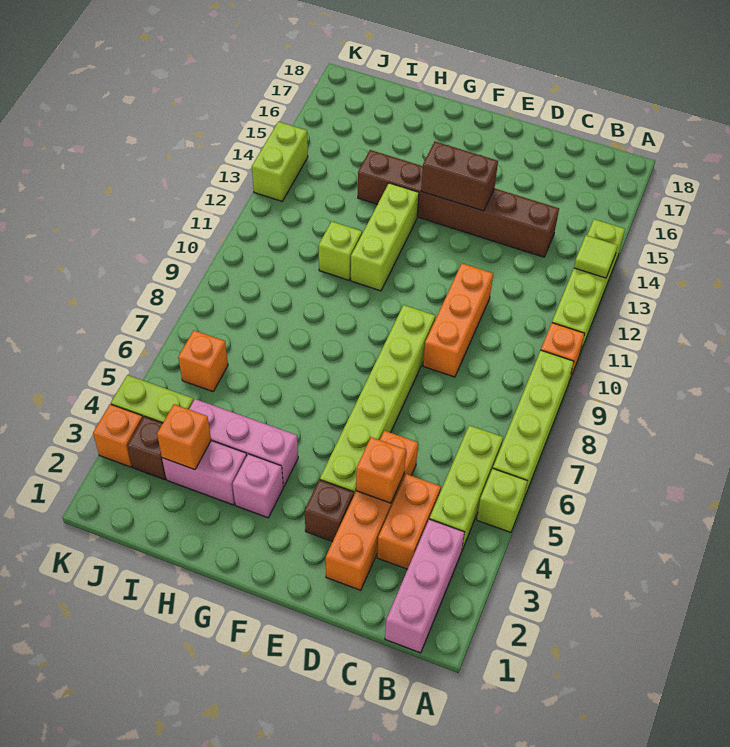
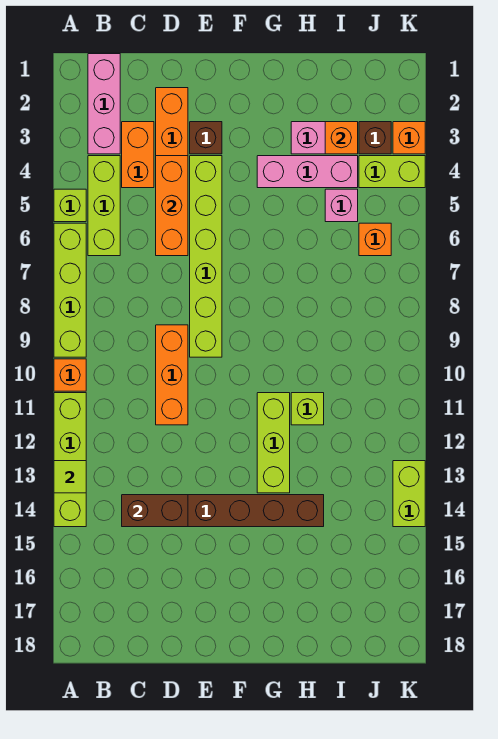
orange brick D4 level 2 -> orange brick D4:D6 level 2
brown brick E14:F14 level 2 -> brown brick C14:D14 level 2
pink brick G3 level 1 -> pink brick I5 level 1

